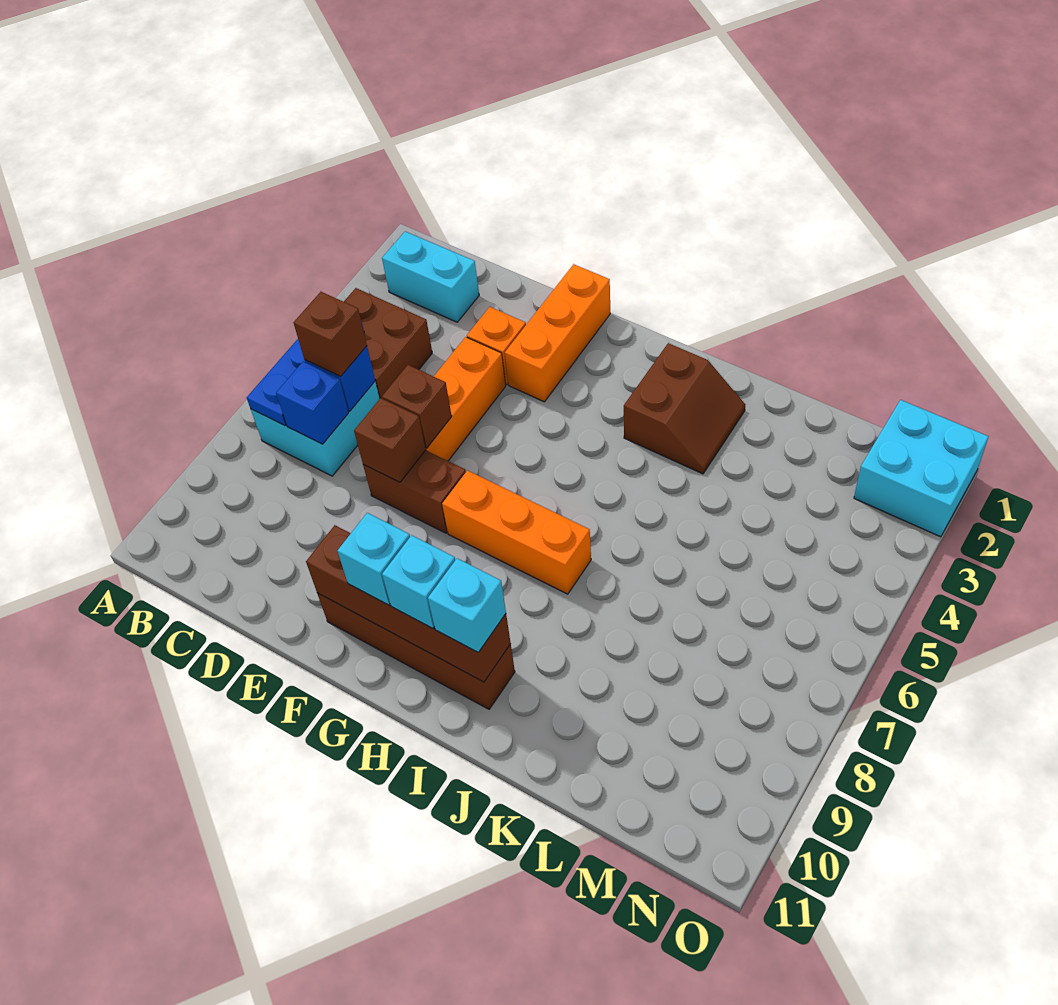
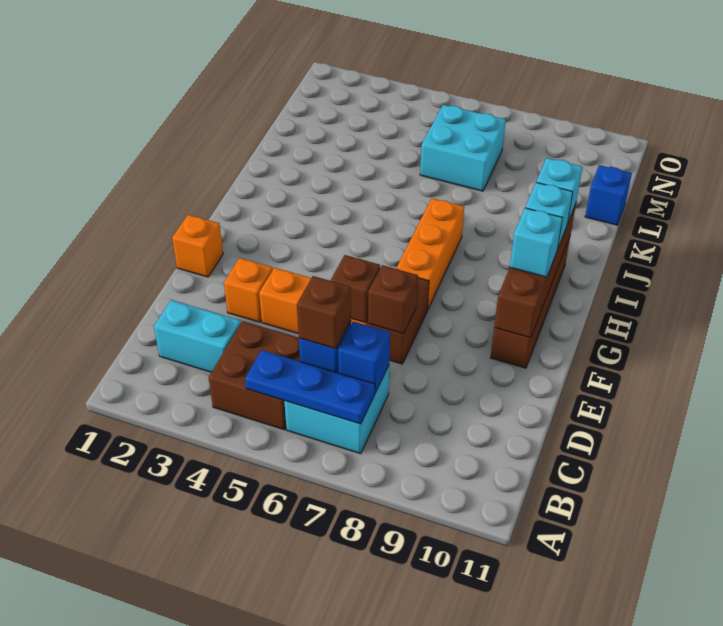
cyan brick B2:C2 level 1 -> cyan brick C2:C3 level 1
orange brick F1:F3 level 1 -> orange brick F1 level 1
brown slope I2:J3 level 1 top I -> none
none -> blue brick L11 level 1
cyan brick N1:O2 level 1 -> cyan brick L6:M7 level 1

